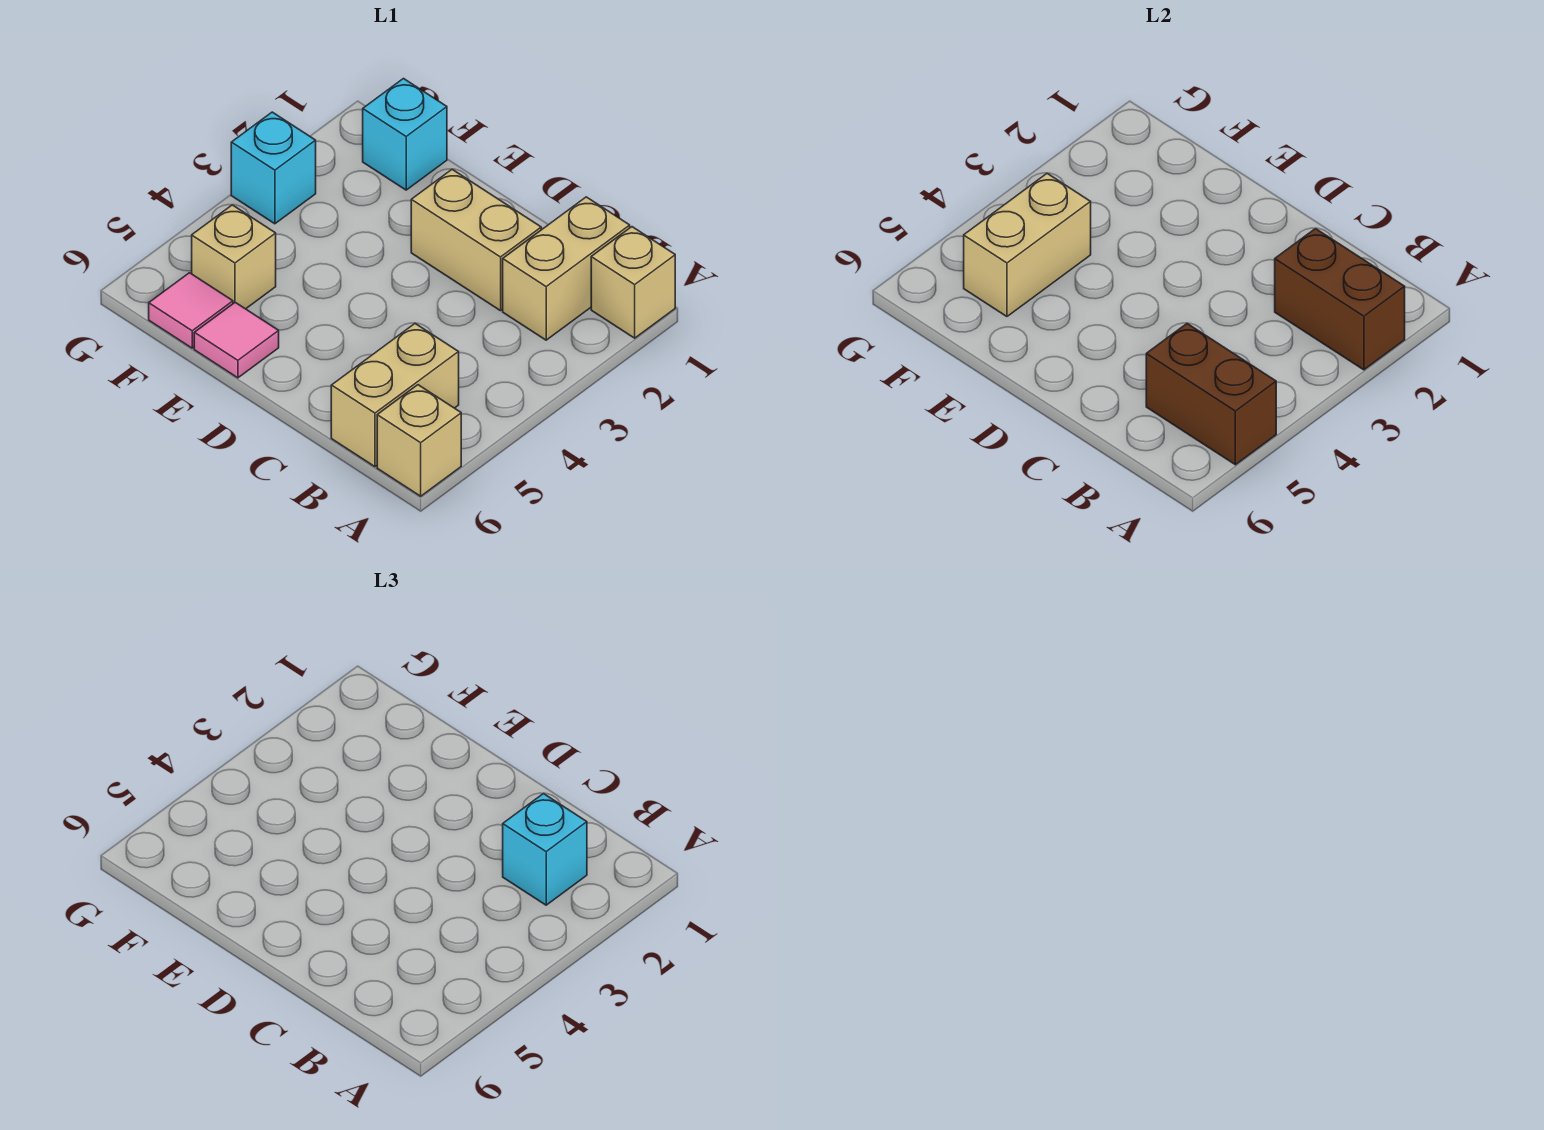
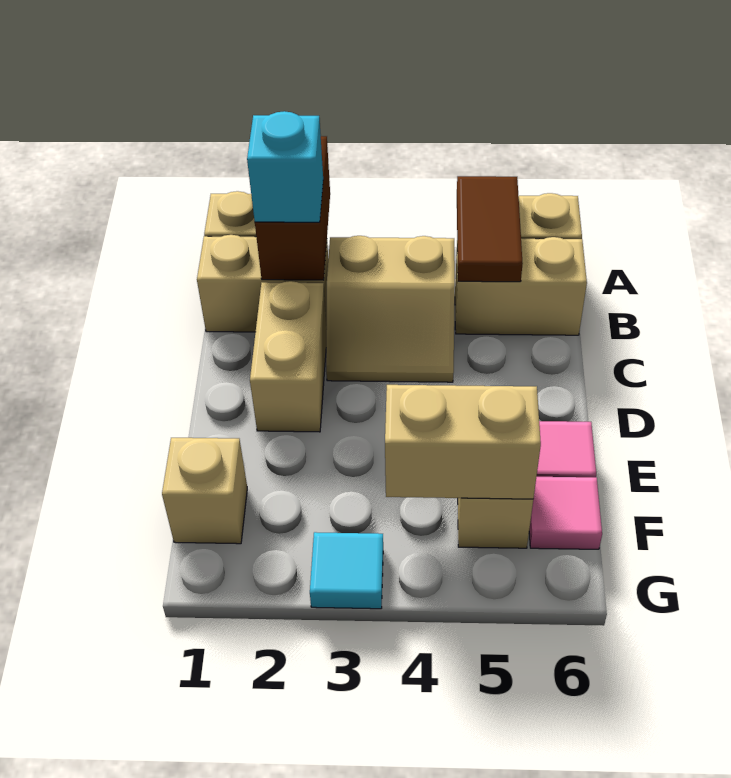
brown brick A5:B5 level 2 -> brown tile A5:B5 level 2
none -> tan slope B3:C4 level 1 top B
cyan brick F1 level 1 -> tan brick F1 level 1
cyan brick G3 level 1 -> cyan tile G3 level 1

